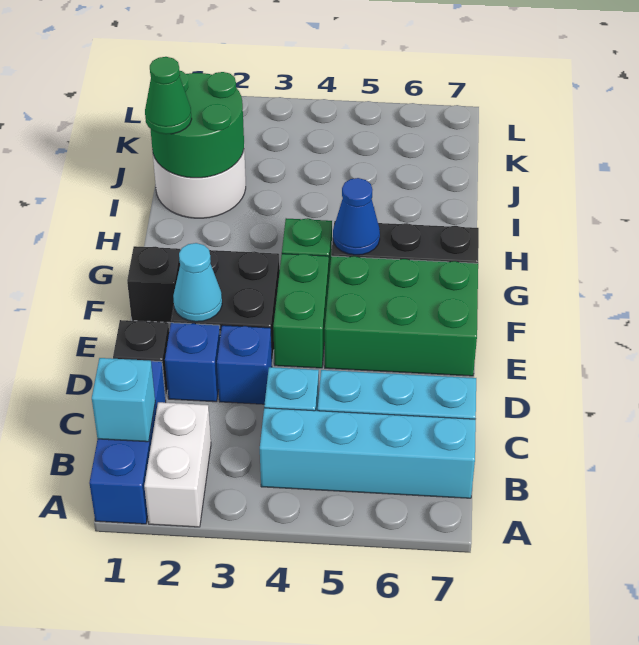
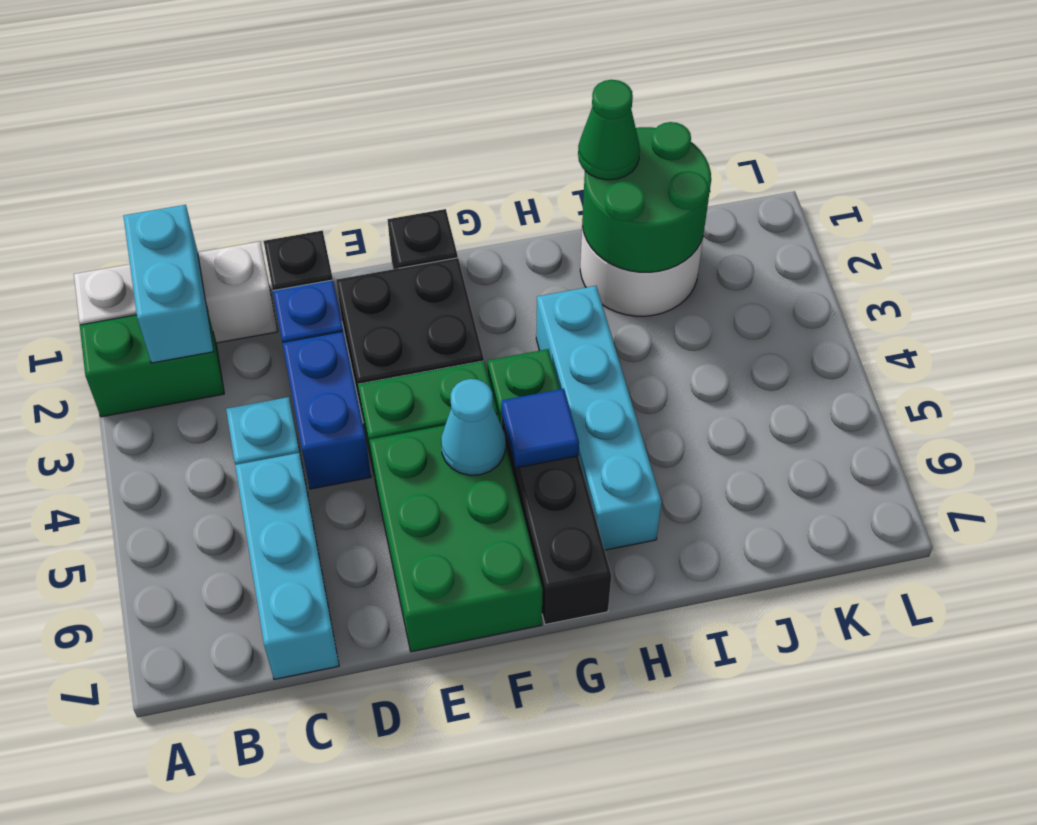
blue brick A1:C1 level 1 -> white brick A1:C1 level 1
white brick A2:B2 level 1 -> green brick A2:B2 level 1
cyan brick B1 level 2 -> cyan brick B1:B2 level 2
cyan brick B4:B7 level 1 -> cyan brick H3:H6 level 1
blue brick D3 level 1 -> blue brick D3:D4 level 1
cyan cone E2 level 2 -> cyan cone F5 level 2
blue cone G5 level 2 -> blue tile G5 level 2

